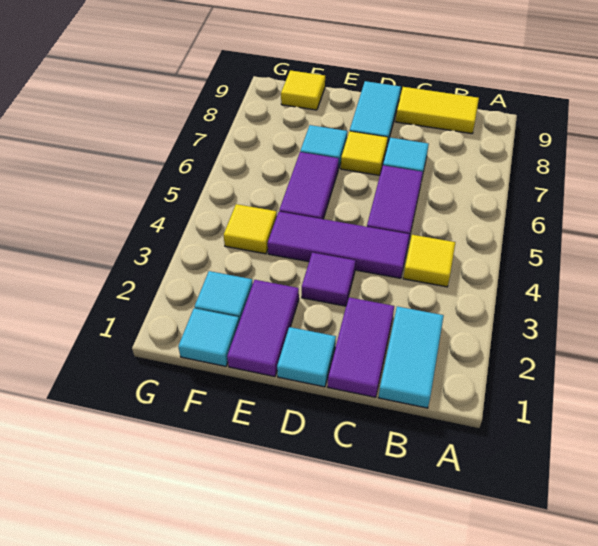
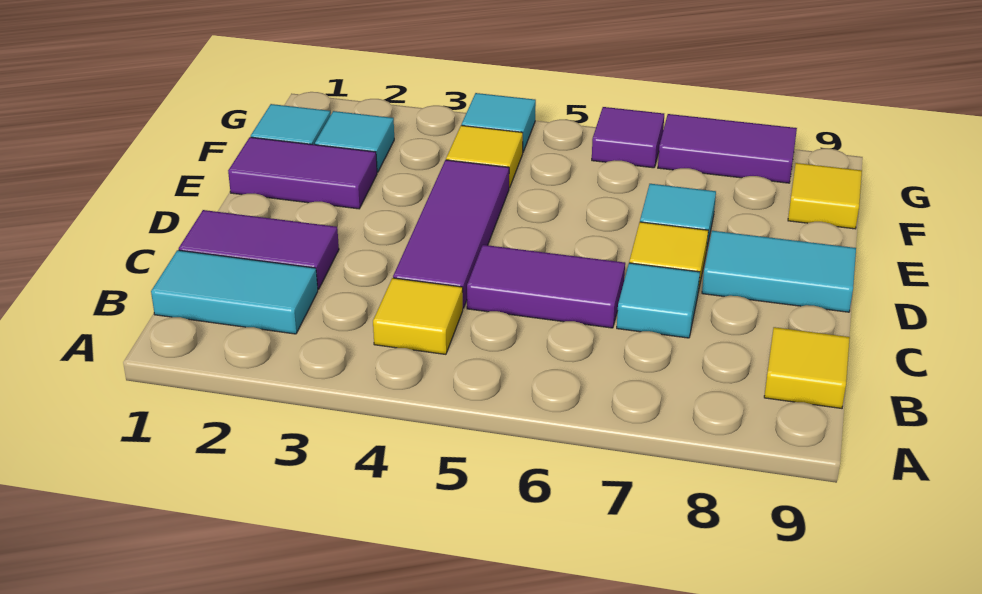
yellow tile B9:C9 level 1 -> yellow tile B9 level 1
cyan tile D1 level 1 -> cyan tile G4 level 1
purple tile D3 level 1 -> purple tile G6 level 1
purple tile E5:E6 level 1 -> purple tile G7:G8 level 1

